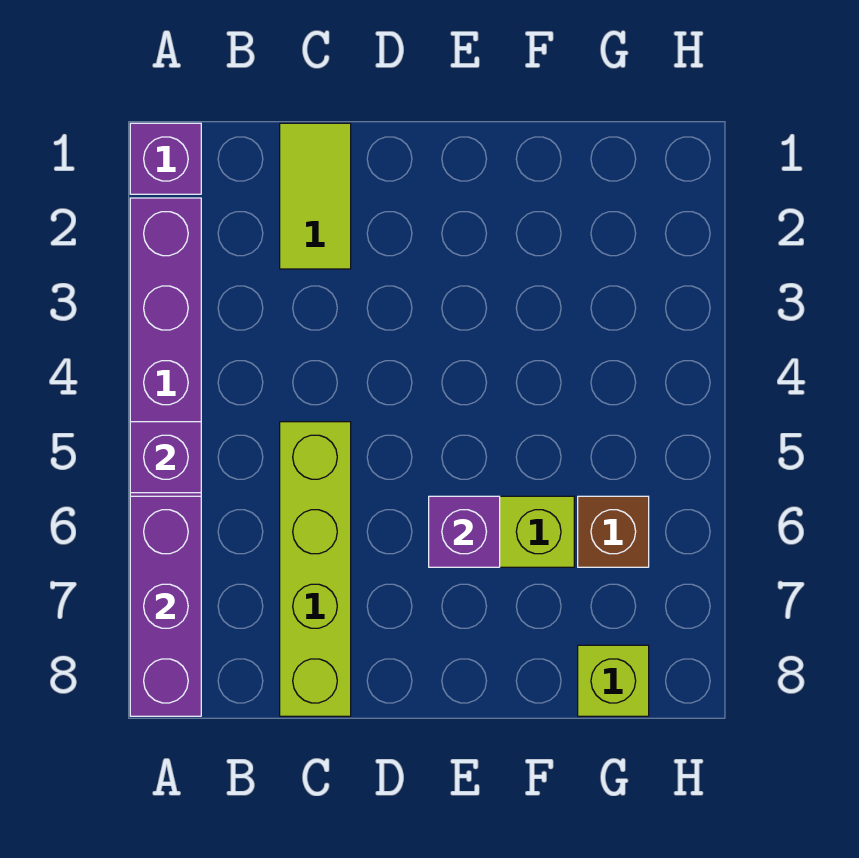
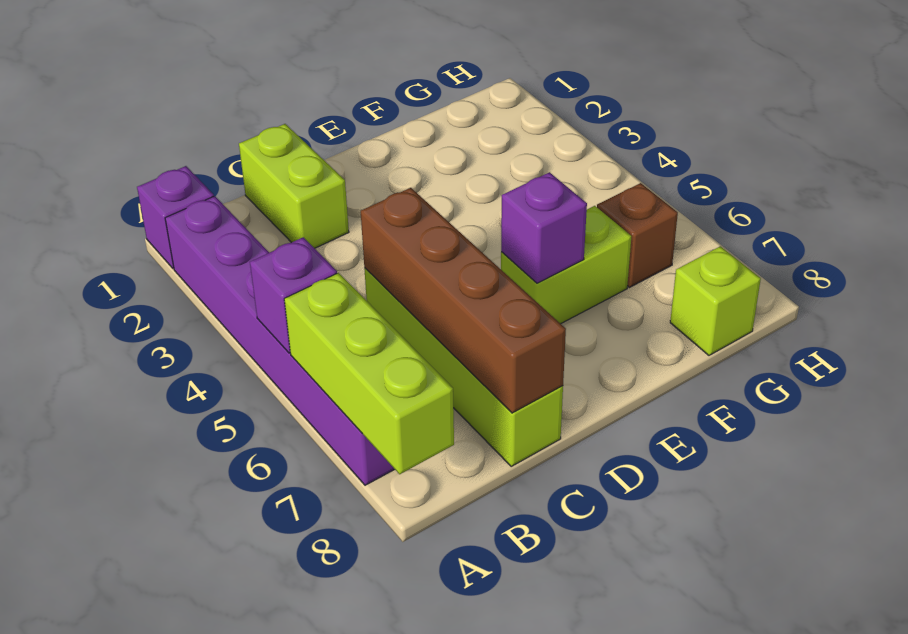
purple brick A6:A8 level 2 -> lime brick A6:A8 level 2
lime tile C1:C2 level 1 -> lime brick C1:C2 level 1
none -> brown brick C5:C8 level 2

